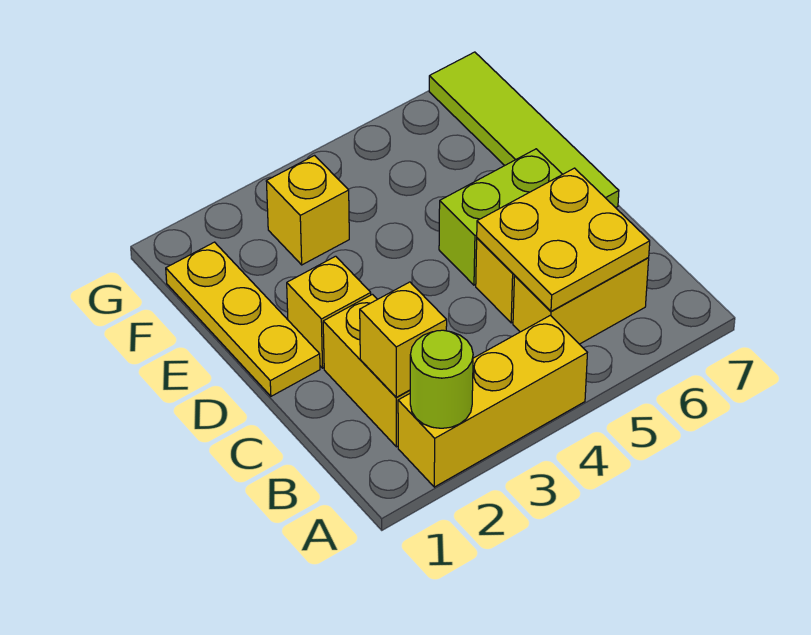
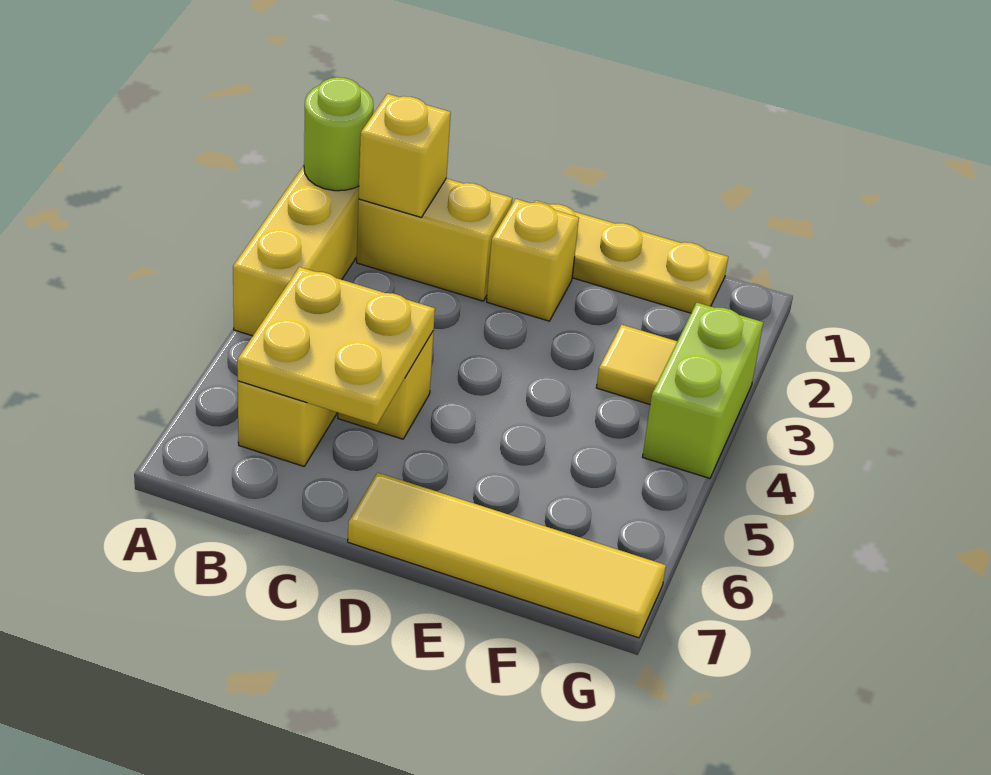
lime brick D5:D6 level 1 -> lime brick G3:G4 level 1
lime tile D7:G7 level 1 -> yellow tile D7:G7 level 1
yellow brick F3 level 1 -> yellow tile F3 level 1

